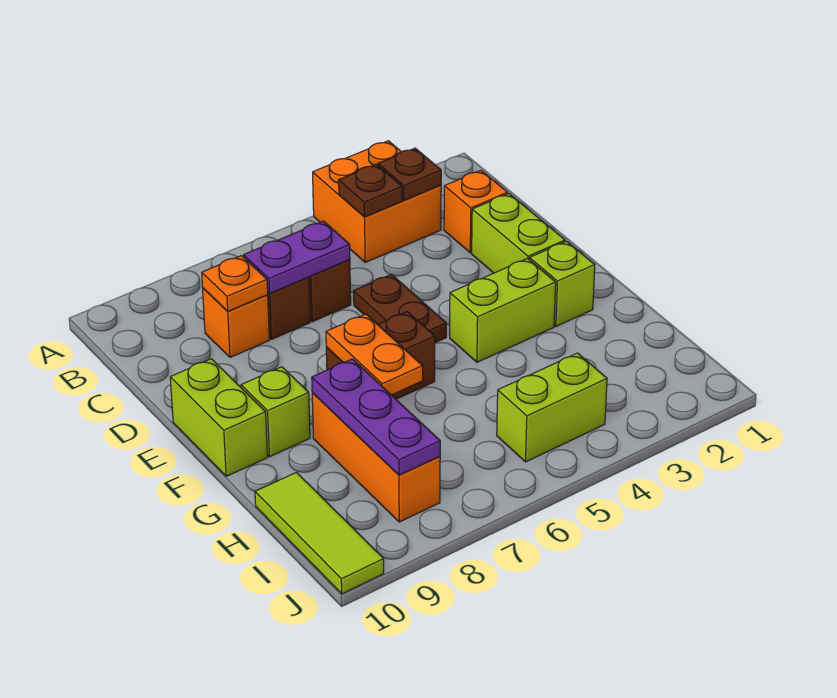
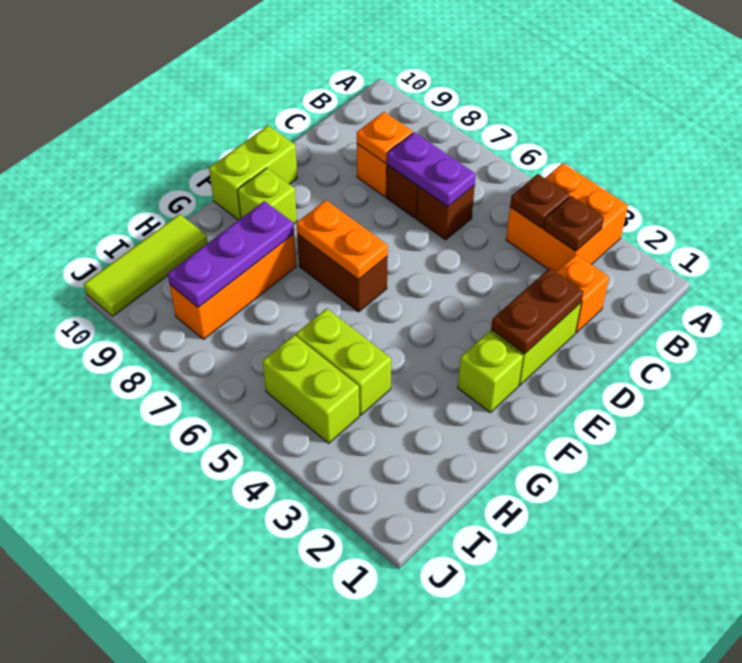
brown plate D5:E5 level 1 -> brown plate D2:E2 level 2
lime brick F3:F4 level 1 -> lime brick H4:H5 level 1
orange plate F7:G7 level 2 -> orange plate F6:F7 level 2

